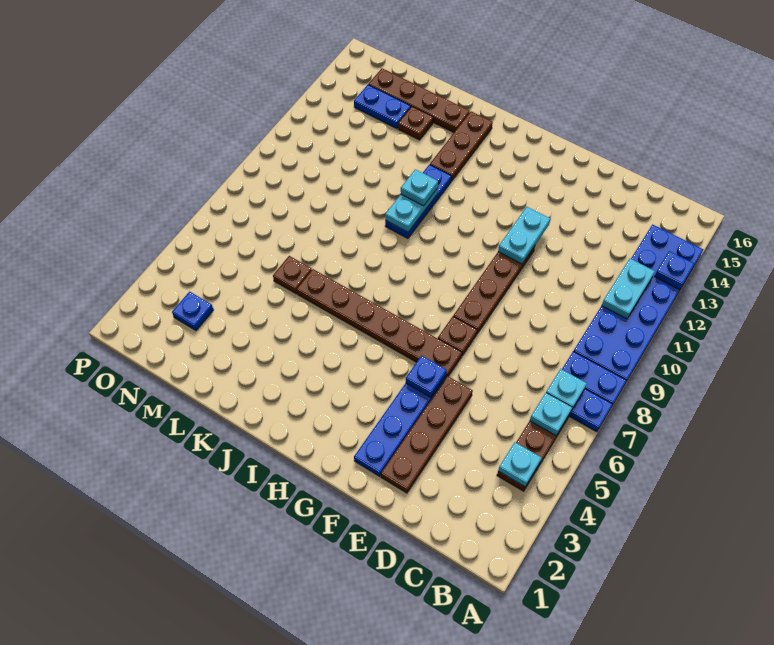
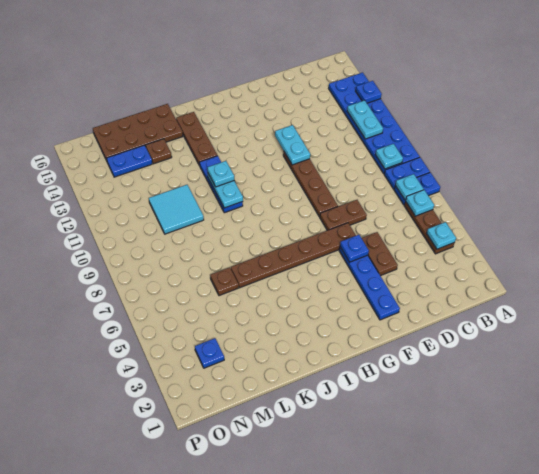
none -> cyan plate B9 level 2
brown plate E2:E5 level 1 -> brown plate E4:E5 level 1
brown plate F7 level 1 -> brown plate E7:F7 level 1
brown plate K15:N15 level 1 -> brown plate K15:N16 level 1
none -> cyan tile L10:M11 level 1

